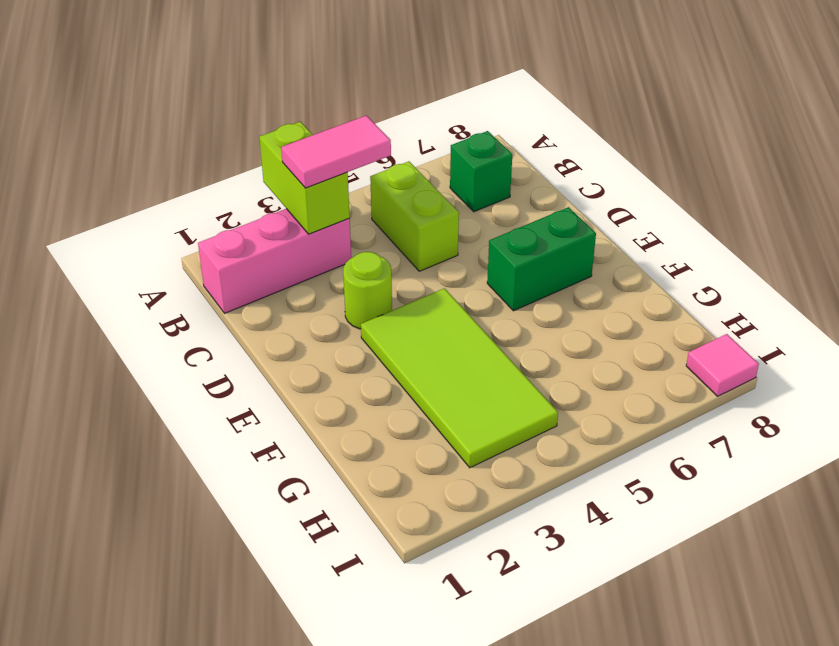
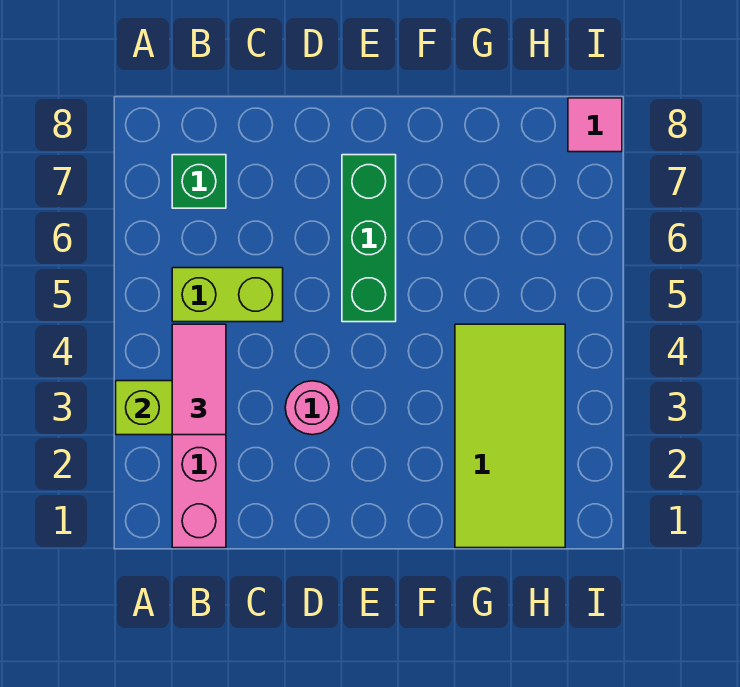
lime round brick D3 level 1 -> pink round brick D3 level 1
lime tile E3:H4 level 1 -> lime tile G1:H4 level 1
green brick E6:E7 level 1 -> green brick E5:E7 level 1

